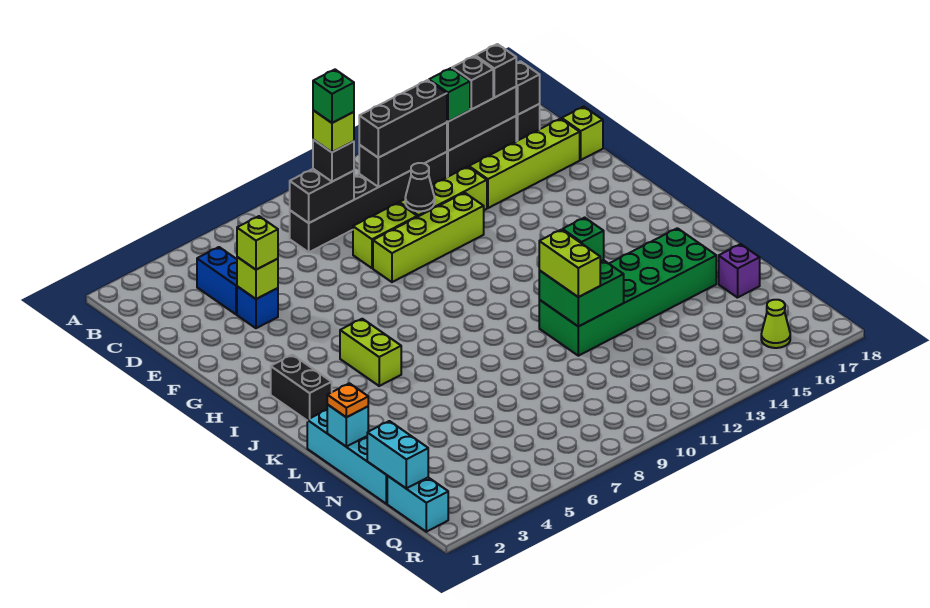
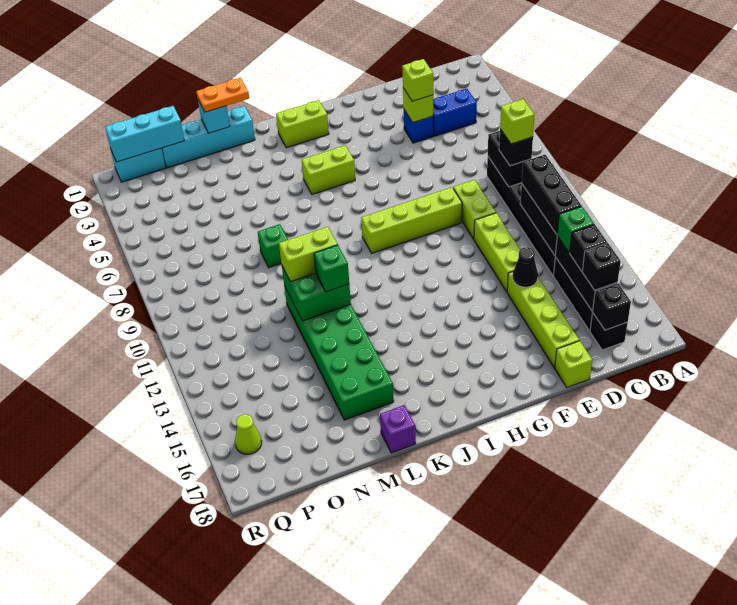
green brick C9 level 5 -> green brick M8 level 1
black cone E11 level 2 -> black cone E14 level 2
lime brick F9:F12 level 1 -> lime brick F9:I9 level 1
black brick I2:J2 level 1 -> lime brick I2:J2 level 1
orange plate M1 level 3 -> orange plate L1:M1 level 3
purple brick N17 level 1 -> purple brick L18 level 1
cyan brick O1:P1 level 2 -> cyan brick O1:Q1 level 2

